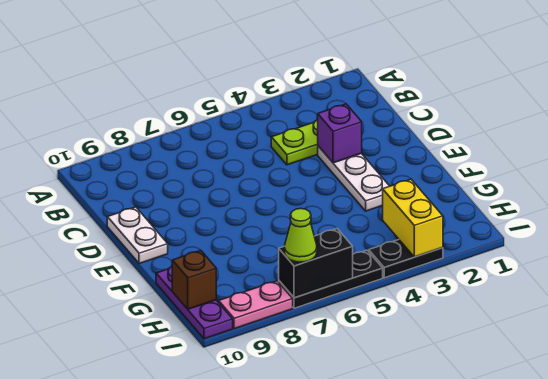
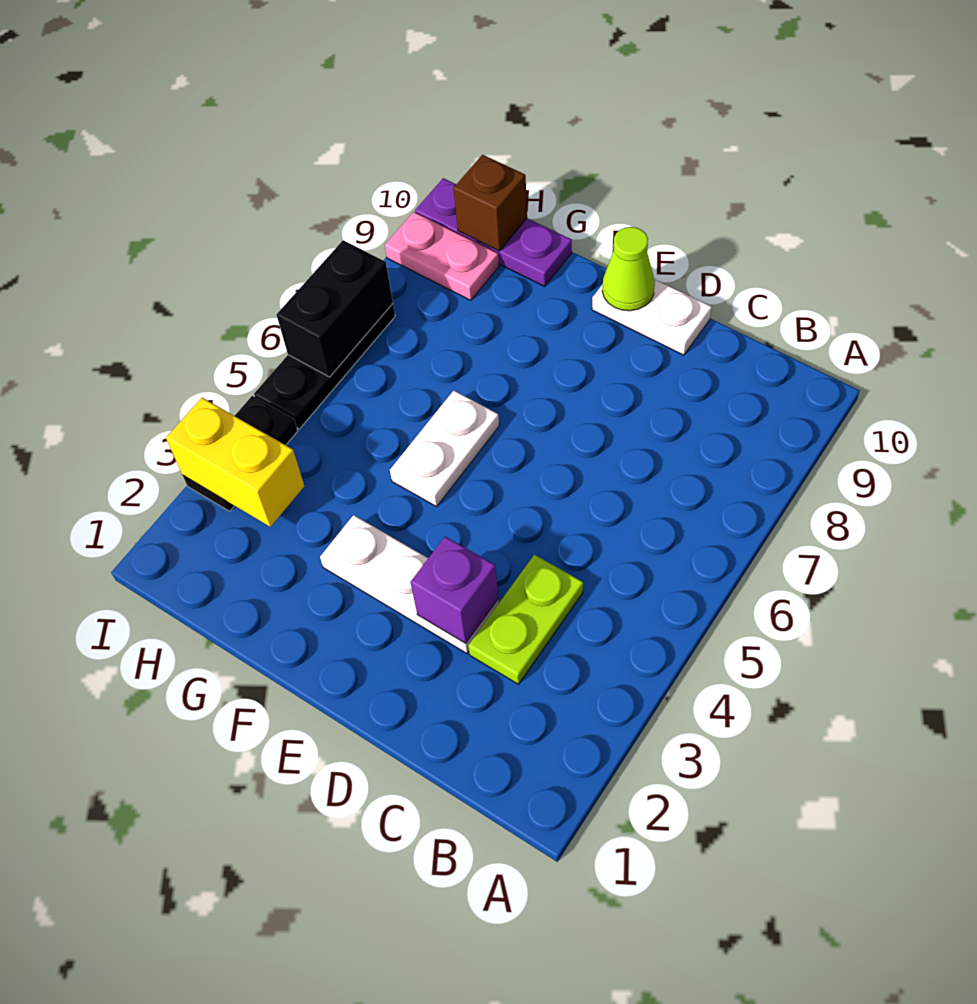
none -> white plate F5:F6 level 1
lime cone I7 level 3 -> lime cone E10 level 2
pink plate I8:I9 level 1 -> pink plate H9:I9 level 1

